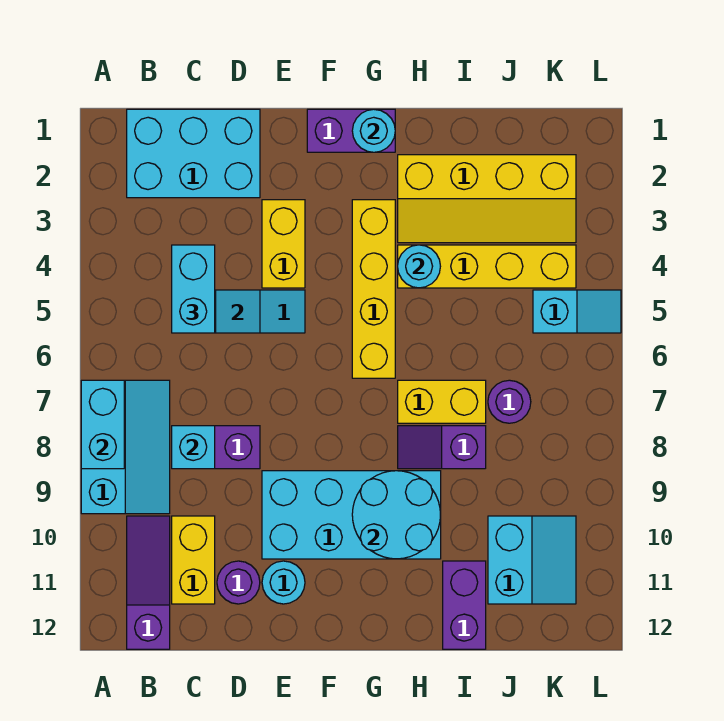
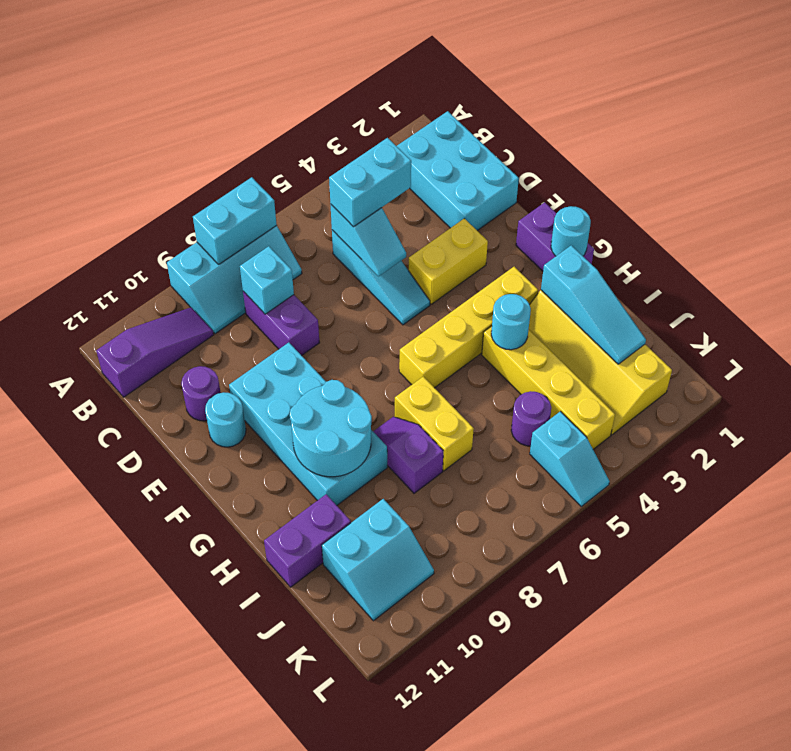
yellow brick C10:C11 level 1 -> none
none -> cyan slope H2:J2 level 2 top H
purple round brick J7 level 1 -> purple round brick J5 level 1

